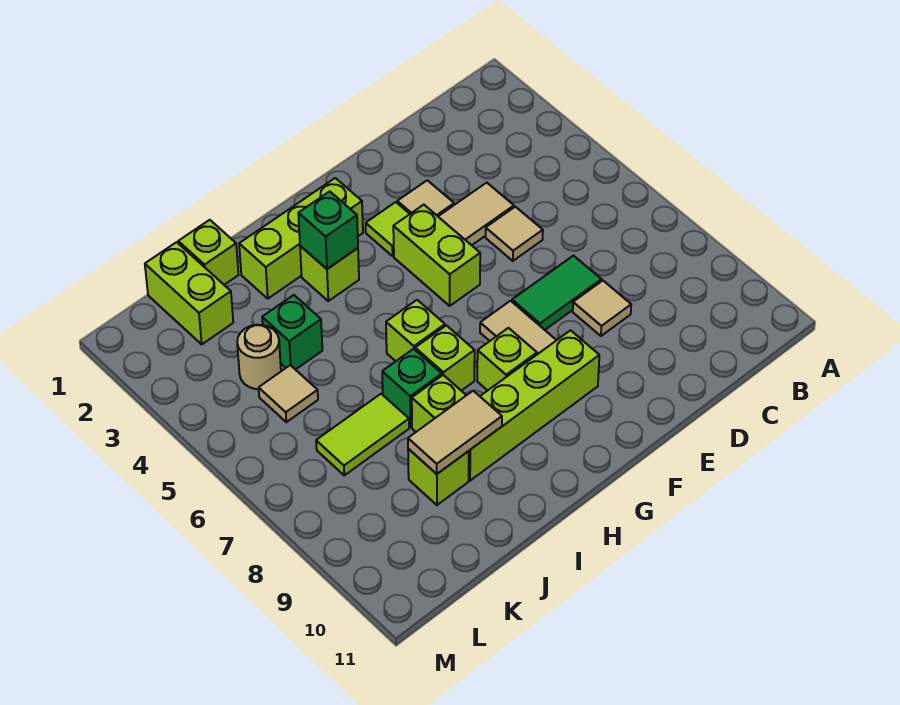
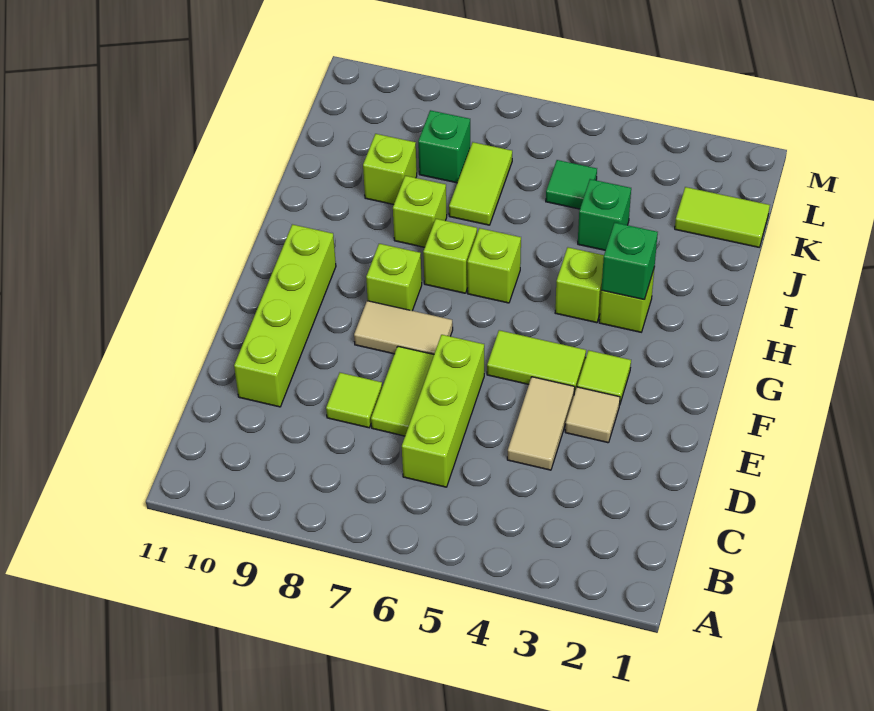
tan tile D5 level 1 -> none
green tile D7:E7 level 1 -> lime tile D7:E7 level 1
tan tile D8 level 1 -> lime tile D8 level 1
lime brick F4:F5 level 1 -> lime tile F4:F5 level 1
lime brick F9:I9 level 1 -> lime brick D10:G10 level 1
lime brick G2:I2 level 1 -> lime brick C6:E6 level 1
green brick I7 level 1 -> green brick K8 level 1
tan tile I9:J9 level 2 -> none
lime brick J1 level 1 -> lime brick H4 level 1
lime brick K1:K2 level 1 -> lime tile K1:K2 level 1
tan round brick K4 level 1 -> none
tan tile K5 level 1 -> green tile K5 level 1

